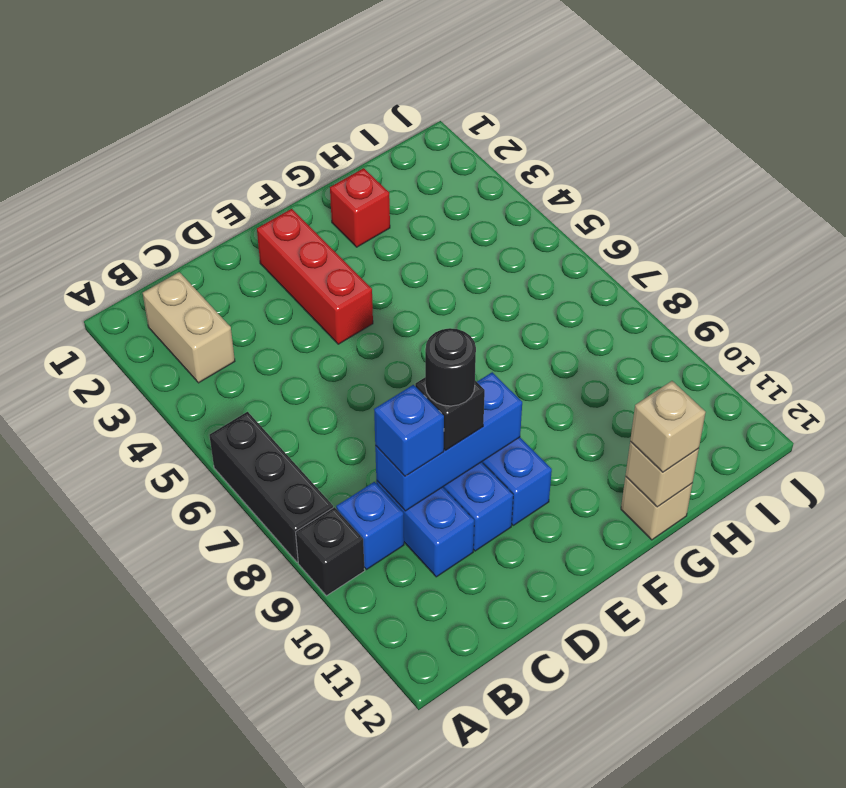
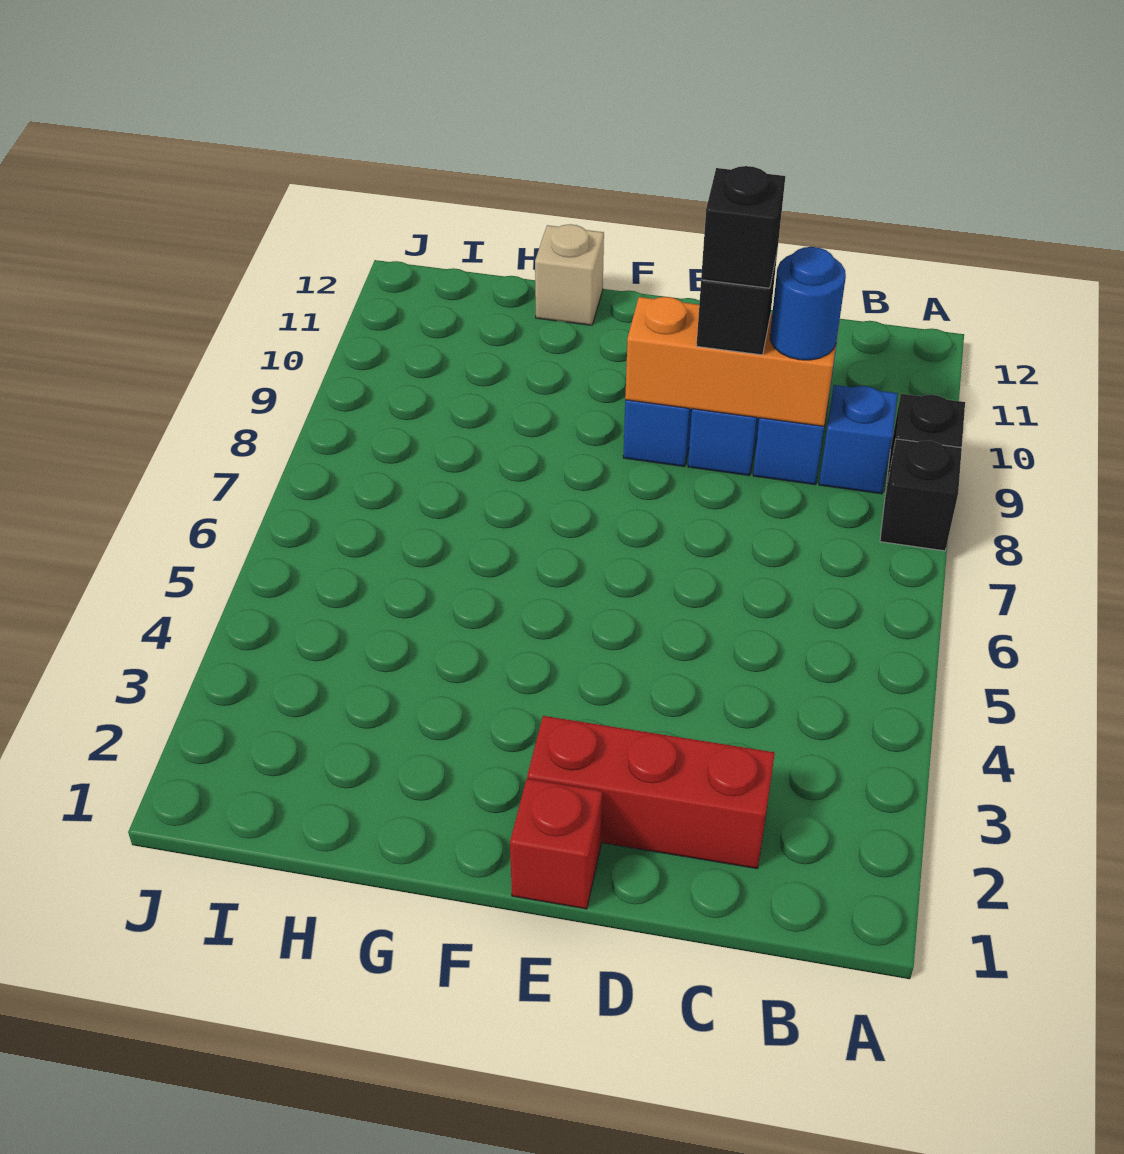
black brick A6:A8 level 1 -> black brick A8 level 1
tan brick B2:B3 level 1 -> none
blue brick C9:E9 level 2 -> orange brick C9:E9 level 2
blue brick C9 level 3 -> blue round brick C9 level 3
black round brick D9 level 4 -> black brick D9 level 4
red brick E2:E4 level 1 -> red brick C2:E2 level 1
red brick G2 level 1 -> red brick E1 level 1
tan brick G12 level 2 -> none
tan brick G12 level 3 -> none

